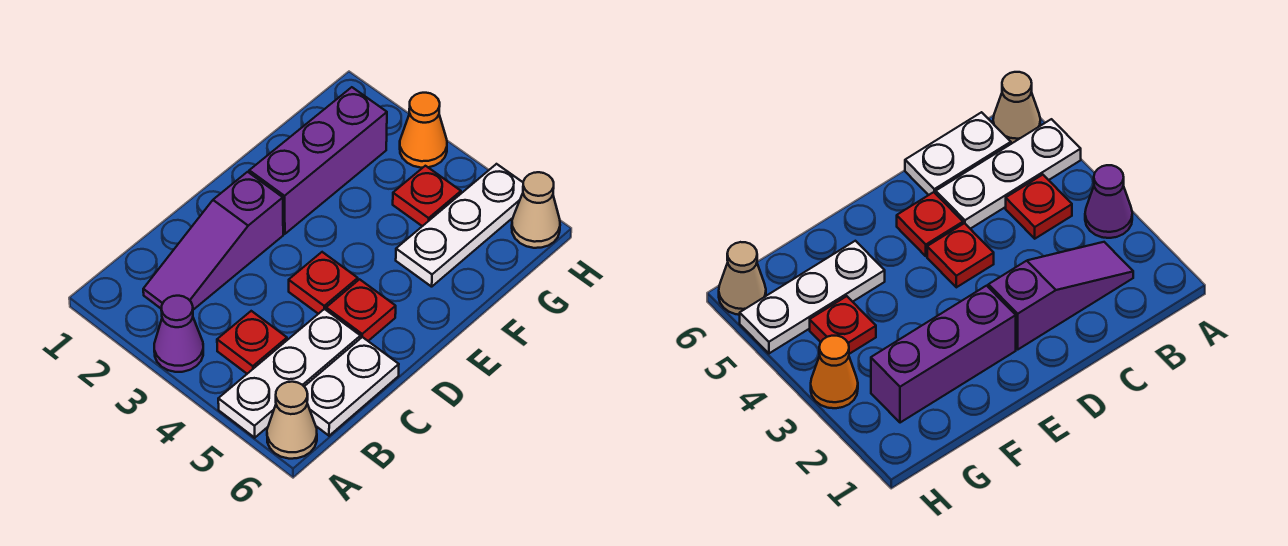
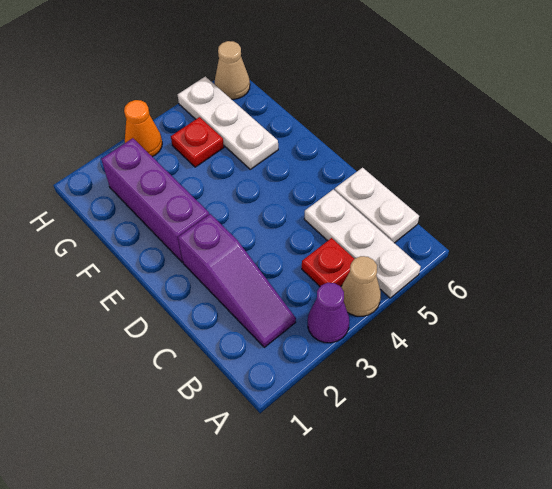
tan cone A6 level 1 -> tan cone A4 level 1
red plate D4 level 1 -> none
red plate D5 level 1 -> none

